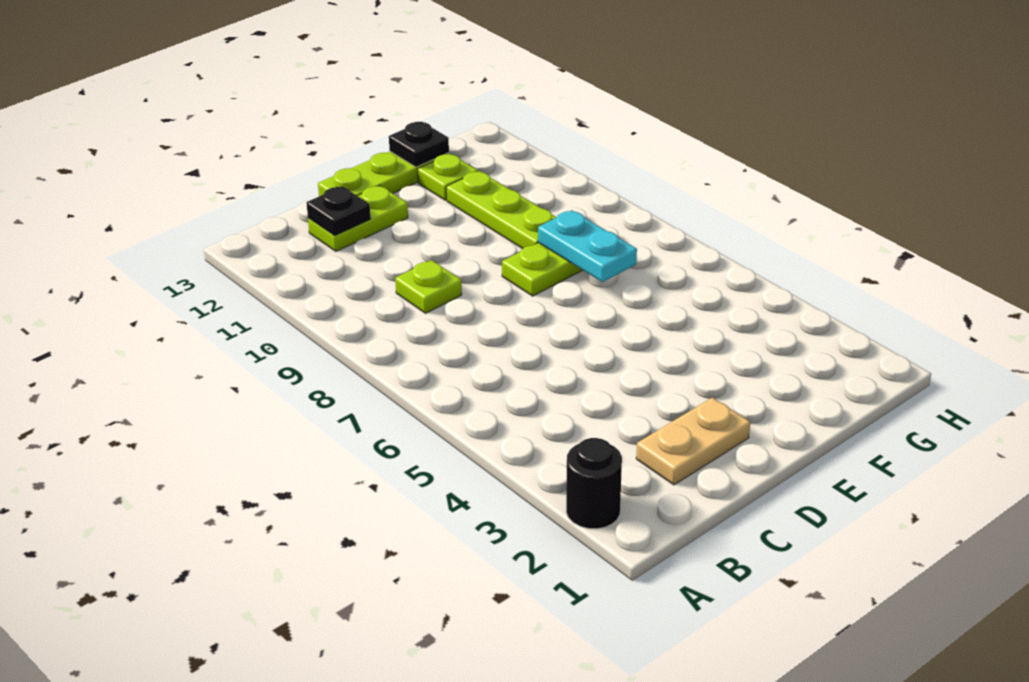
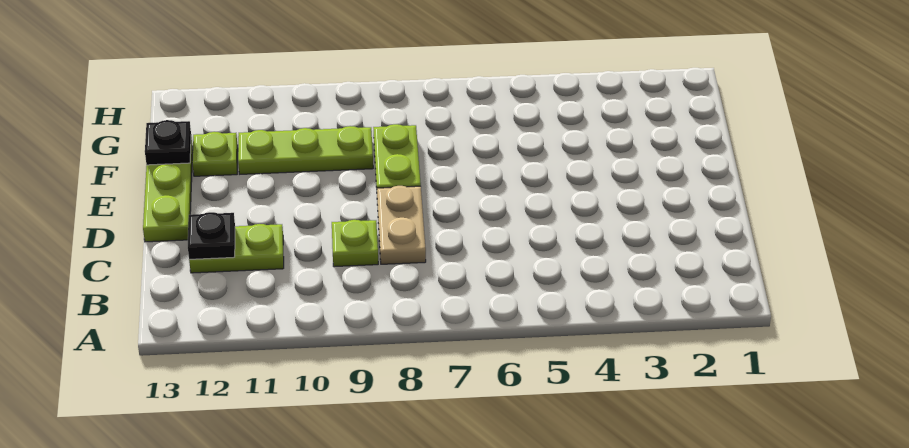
black round brick A2 level 1 -> none
tan plate C2:D2 level 1 -> tan plate C8:D8 level 1
lime plate C12:D12 level 1 -> lime plate C11:C12 level 1
cyan plate F7:F8 level 2 -> none

